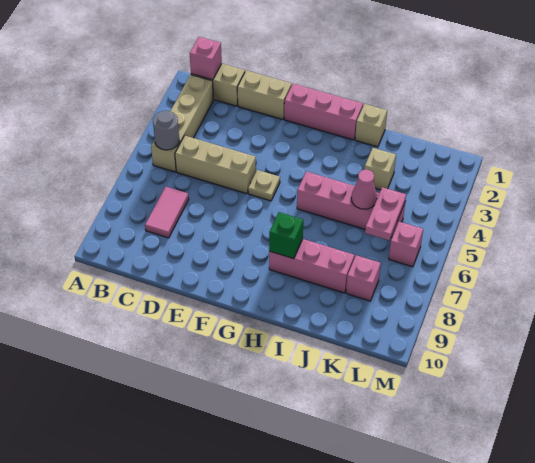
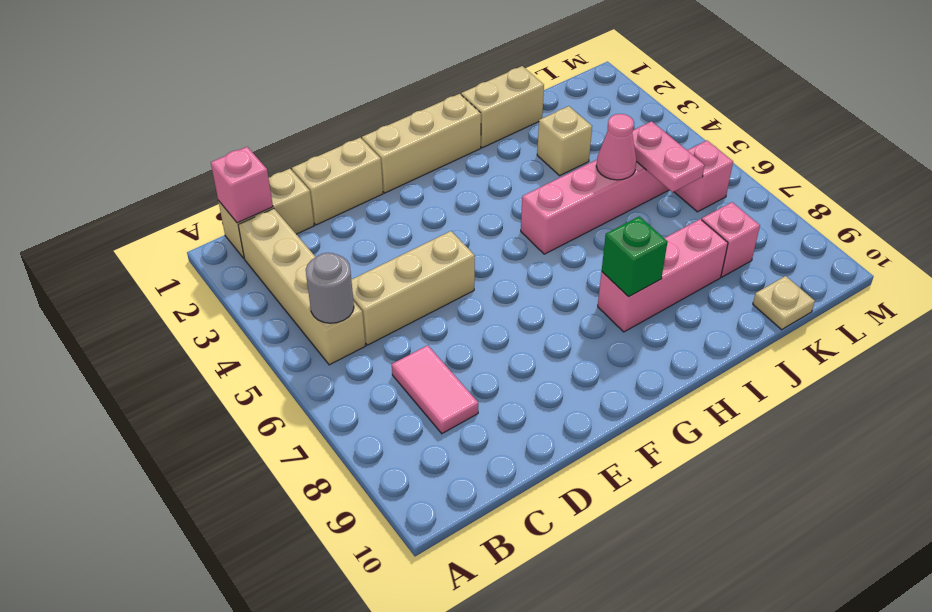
pink brick F1:H1 level 1 -> tan brick F1:H1 level 1
tan plate F5 level 1 -> tan plate K10 level 1
tan brick I1 level 1 -> tan brick I1:J1 level 1

